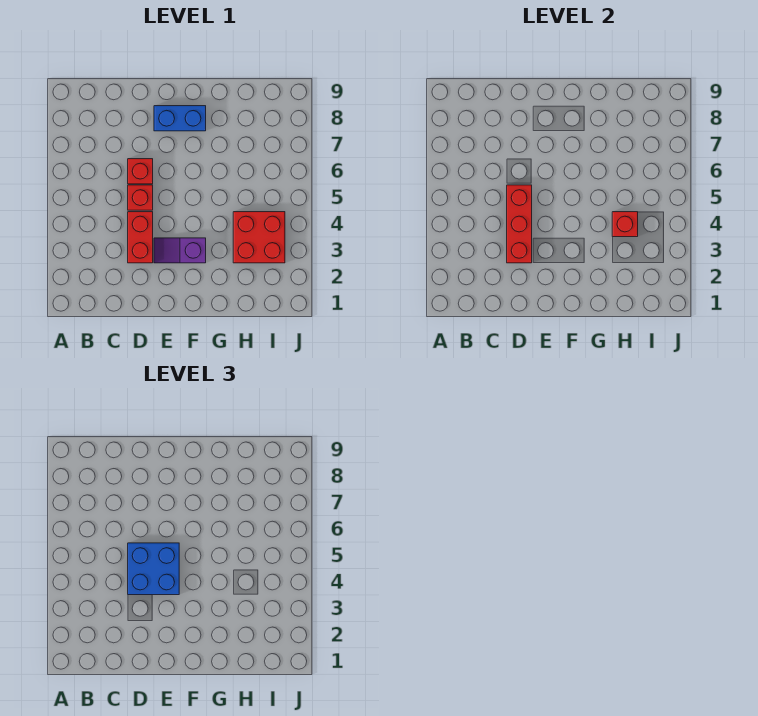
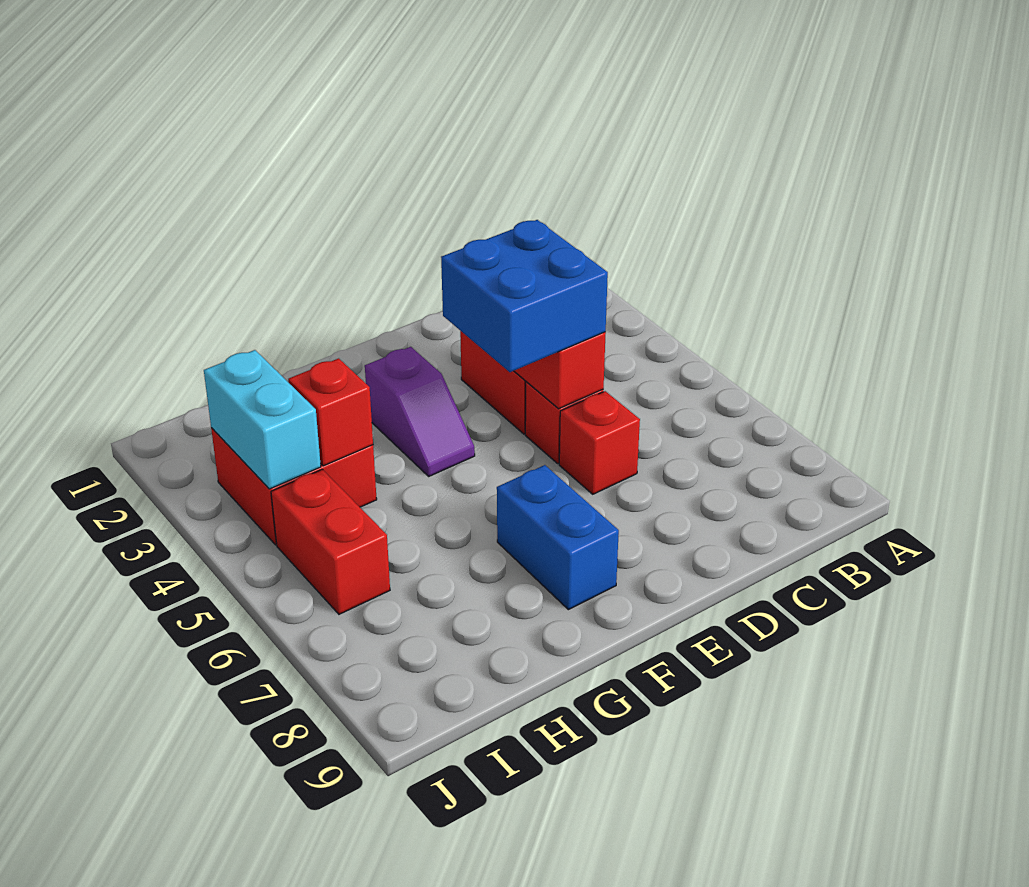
purple slope E3:F3 level 1 top F -> purple slope F3:F4 level 1 top 3
blue brick E8:F8 level 1 -> blue brick F7:F8 level 1
none -> cyan brick I3:I4 level 2
none -> red brick I5:I6 level 1

